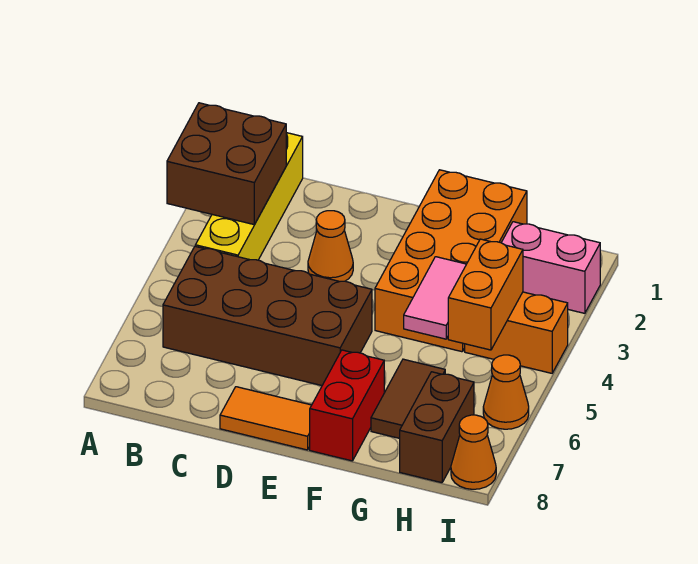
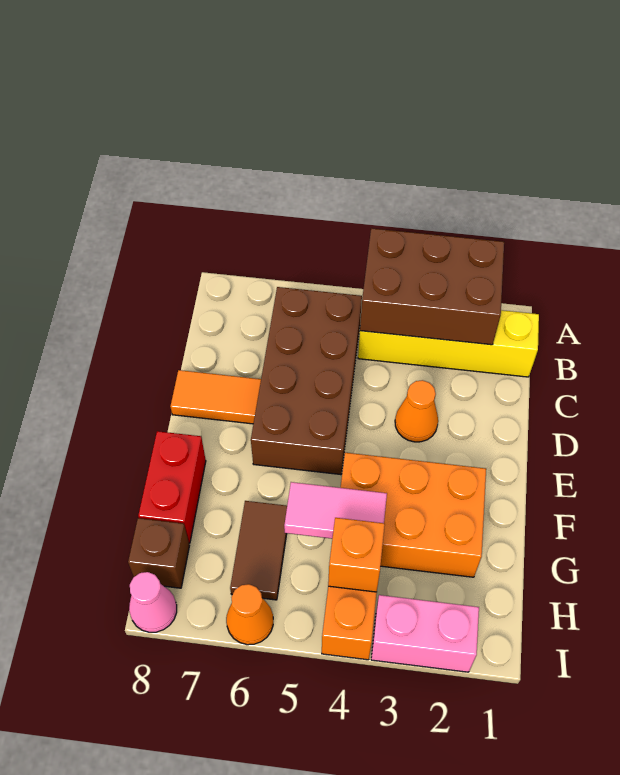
brown brick A2:B3 level 2 -> brown brick A2:B4 level 2
orange tile D8:E8 level 1 -> orange tile D7:D8 level 1
orange brick F1:G4 level 1 -> orange brick F2:G4 level 1
red brick F7:F8 level 1 -> red brick F8:G8 level 1
brown tile G6:G7 level 1 -> brown tile G6:H6 level 1
pink brick H2:I2 level 1 -> pink brick I2:I3 level 1
orange brick H4:H5 level 2 -> orange brick H4 level 2
brown brick H7:H8 level 1 -> brown brick H8 level 1
orange cone I8 level 1 -> pink cone I8 level 1

